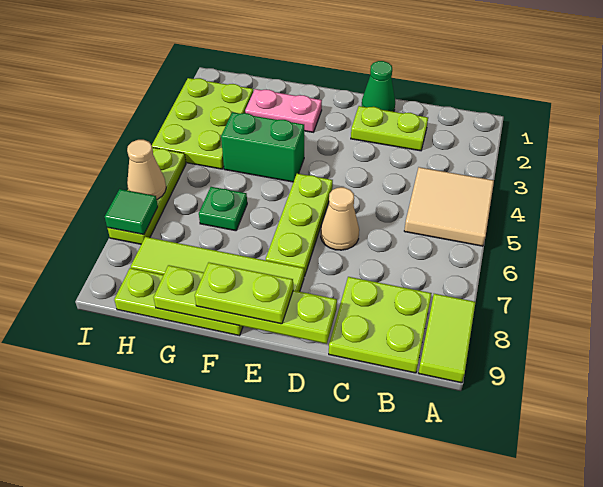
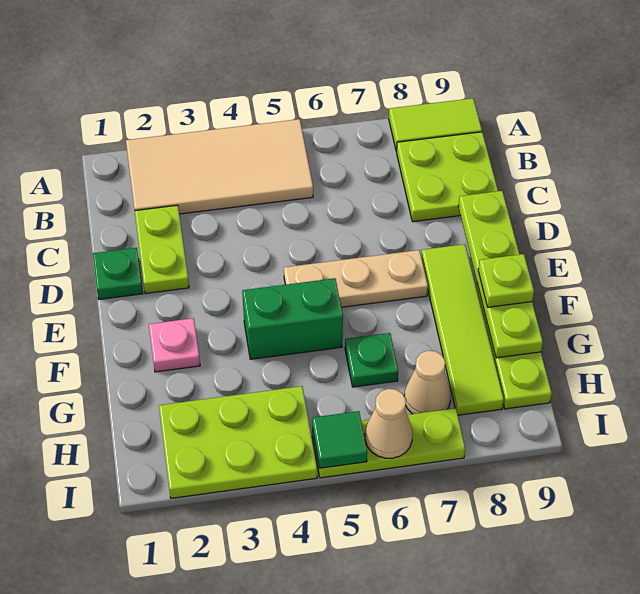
tan tile A4:B5 level 1 -> tan tile A2:B5 level 1
green cone D1 level 1 -> green plate D1 level 1
tan cone D6 level 1 -> tan cone H7 level 1
lime plate E5:E7 level 1 -> tan plate E5:E7 level 1
lime plate E9:F9 level 3 -> lime plate F9 level 3
pink plate F2:G2 level 1 -> pink plate F2 level 1
green brick F4:G4 level 1 -> green brick F4:F5 level 1
green tile I7 level 2 -> green tile I5 level 2

